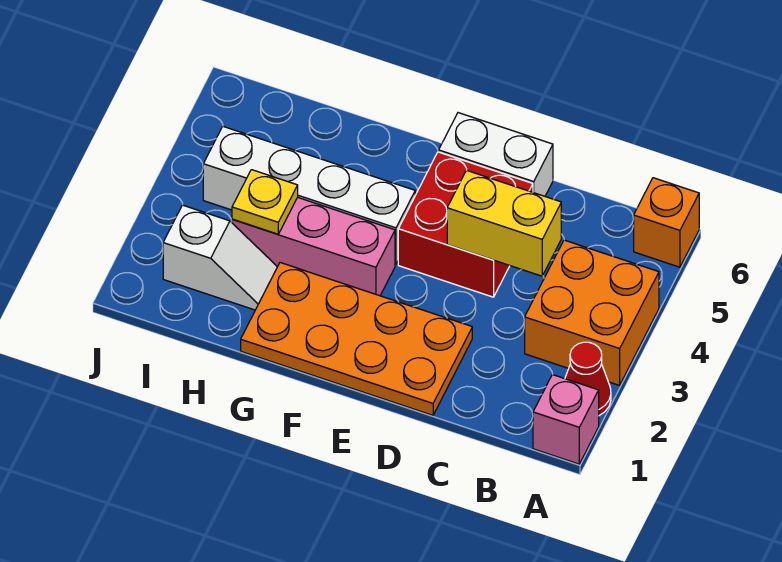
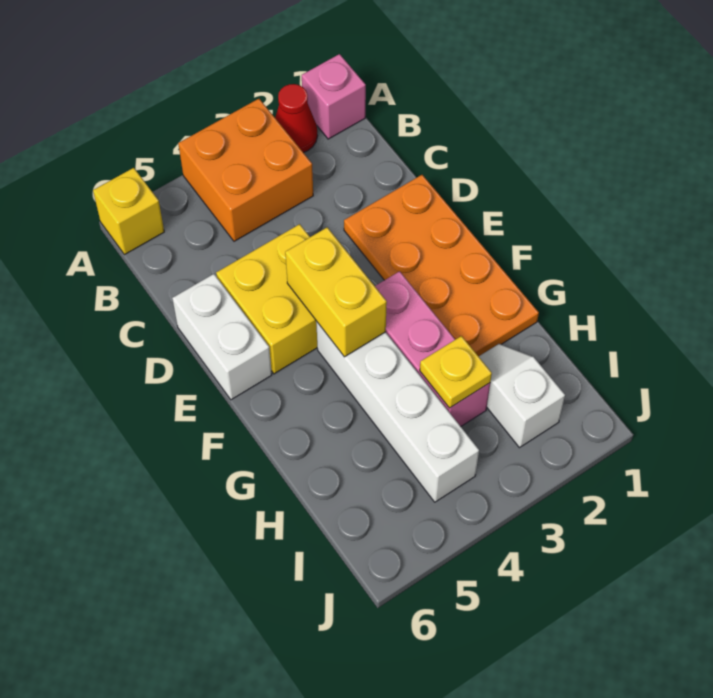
orange brick A6 level 1 -> yellow brick A6 level 1
yellow brick C4:D4 level 2 -> yellow brick E4:F4 level 2
red brick D4:E5 level 1 -> yellow brick D4:E5 level 1

